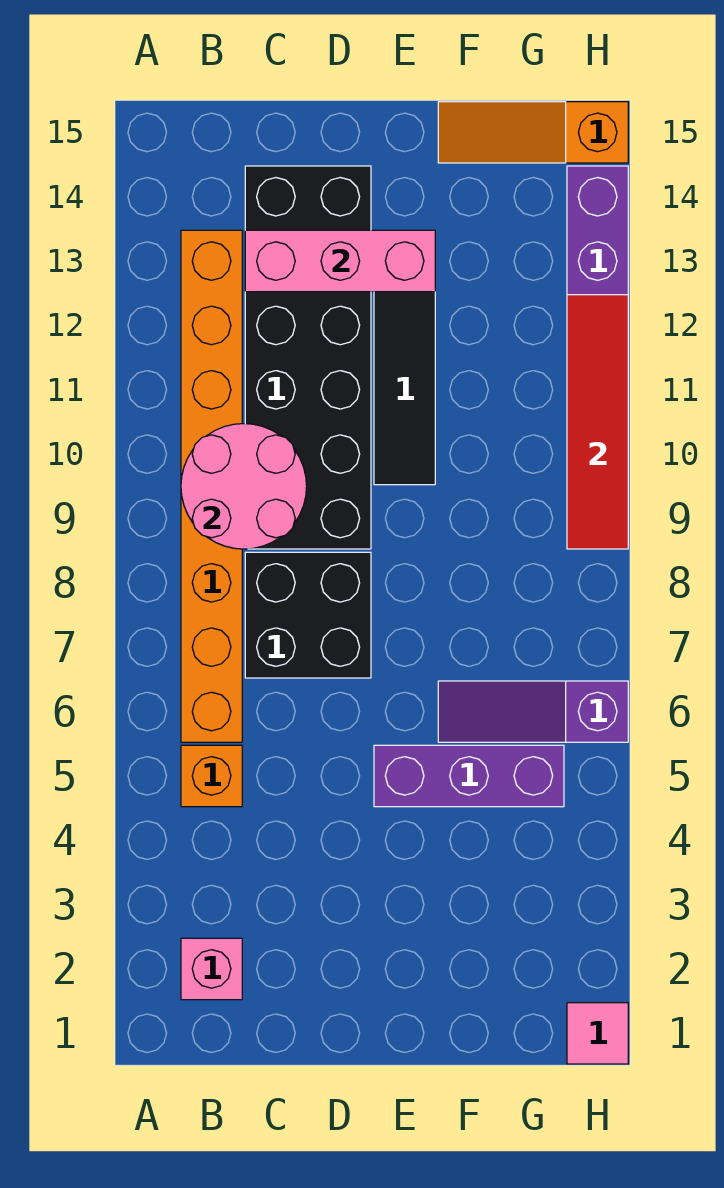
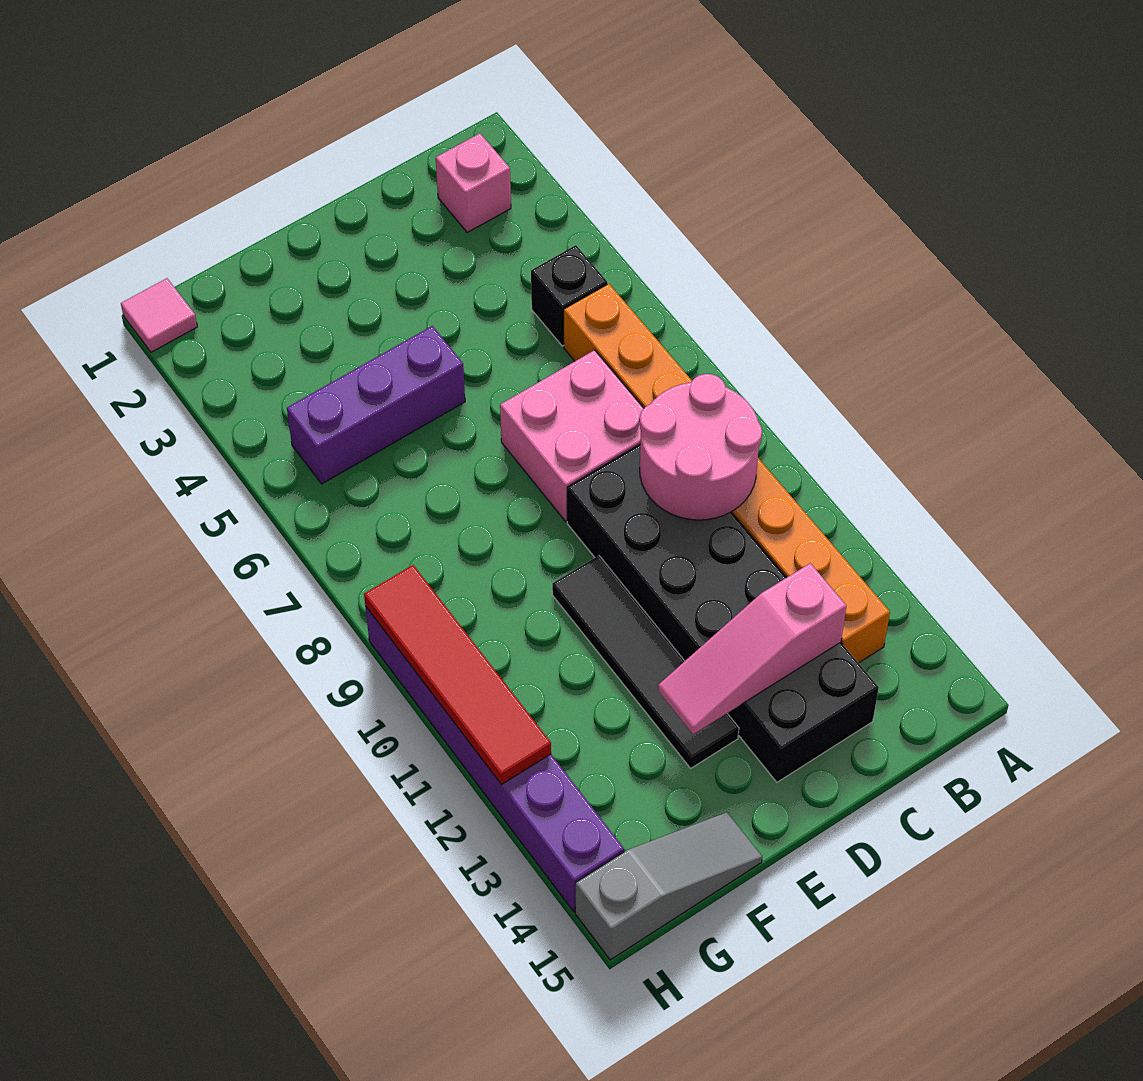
orange brick B5 level 1 -> black brick B5 level 1
black brick C7:D8 level 1 -> pink brick C7:D8 level 1
pink brick C13:E13 level 2 -> pink slope C13:E13 level 2 top C
purple slope F6:H6 level 1 top H -> none
orange slope F15:H15 level 1 top H -> grey slope F15:H15 level 1 top H

